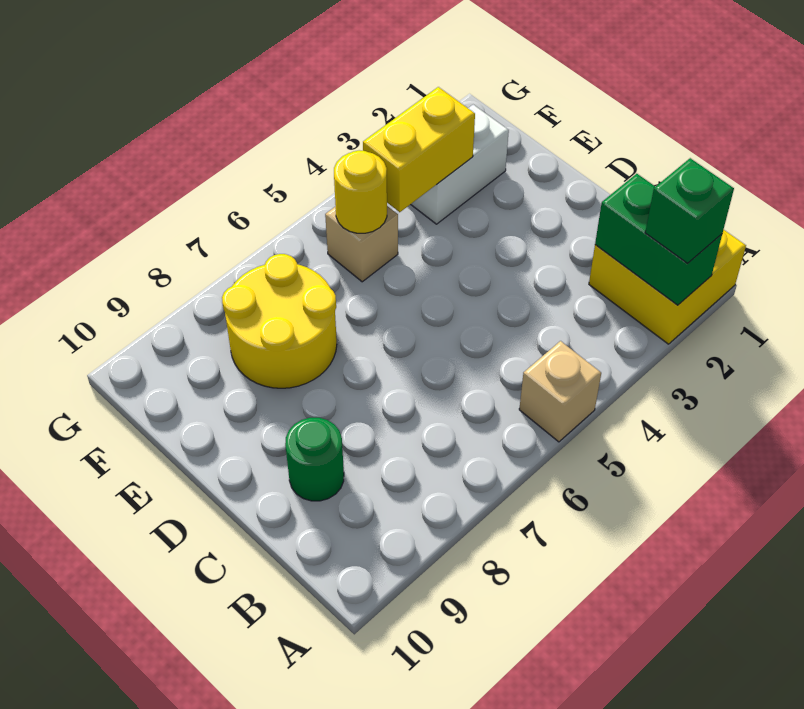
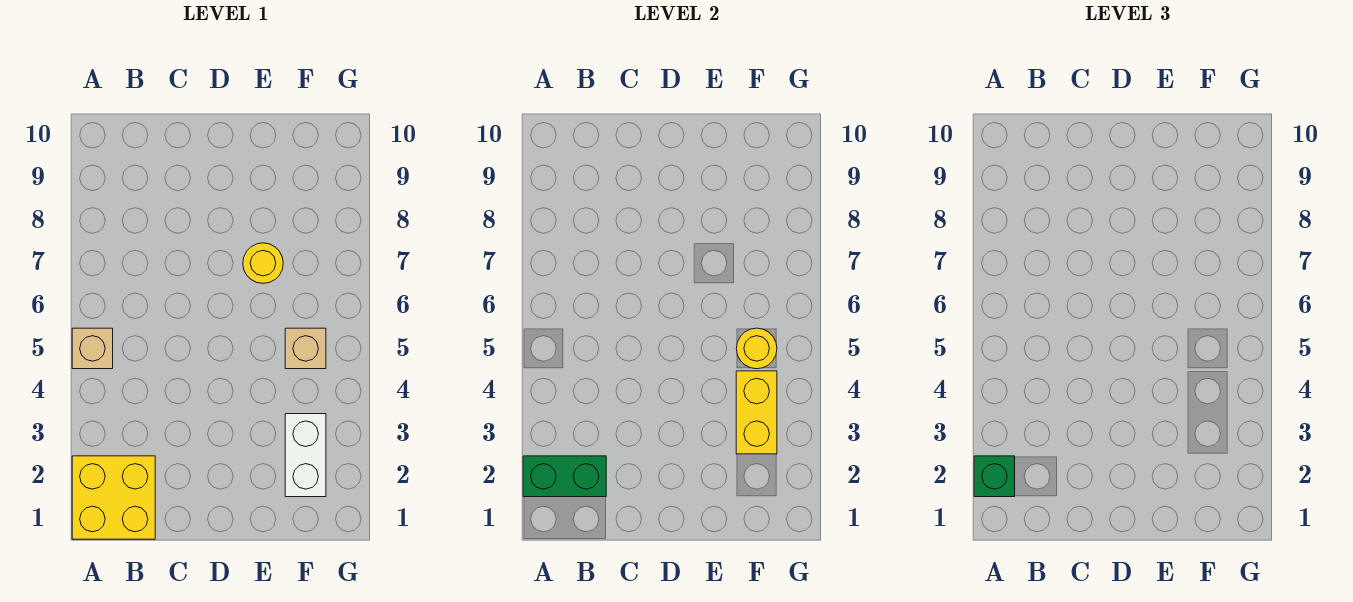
green round brick C9 level 1 -> none
yellow round brick E7:F8 level 1 -> yellow round brick E7 level 1

